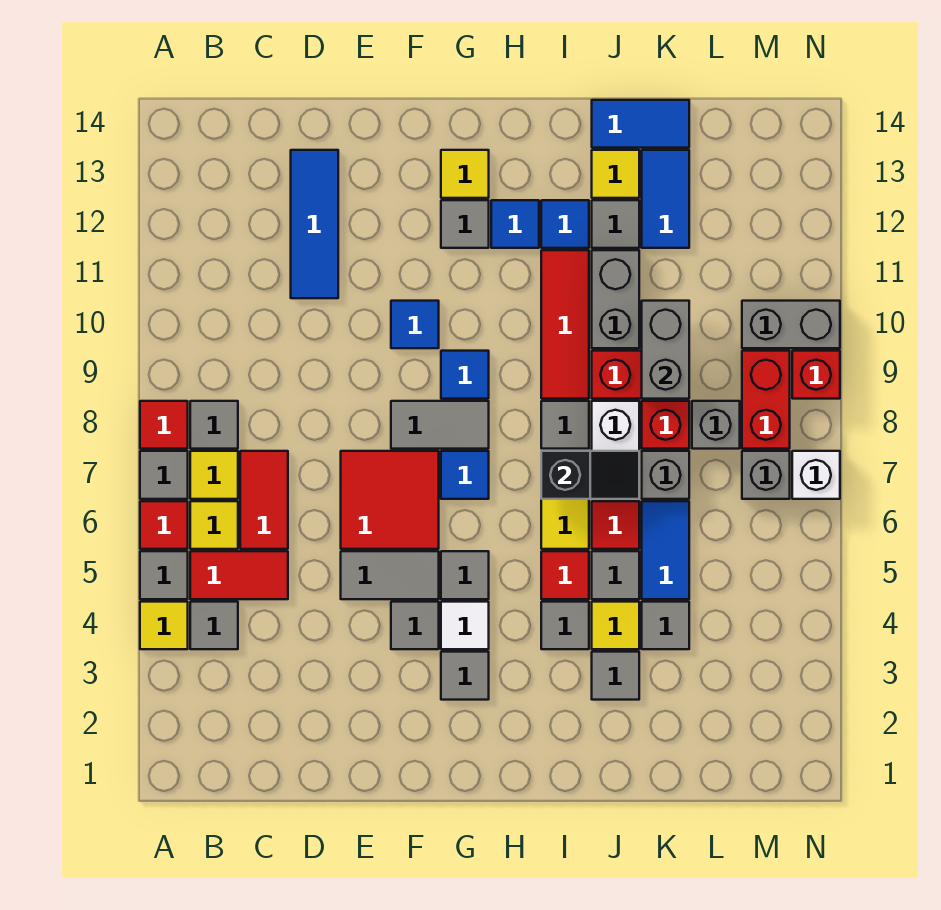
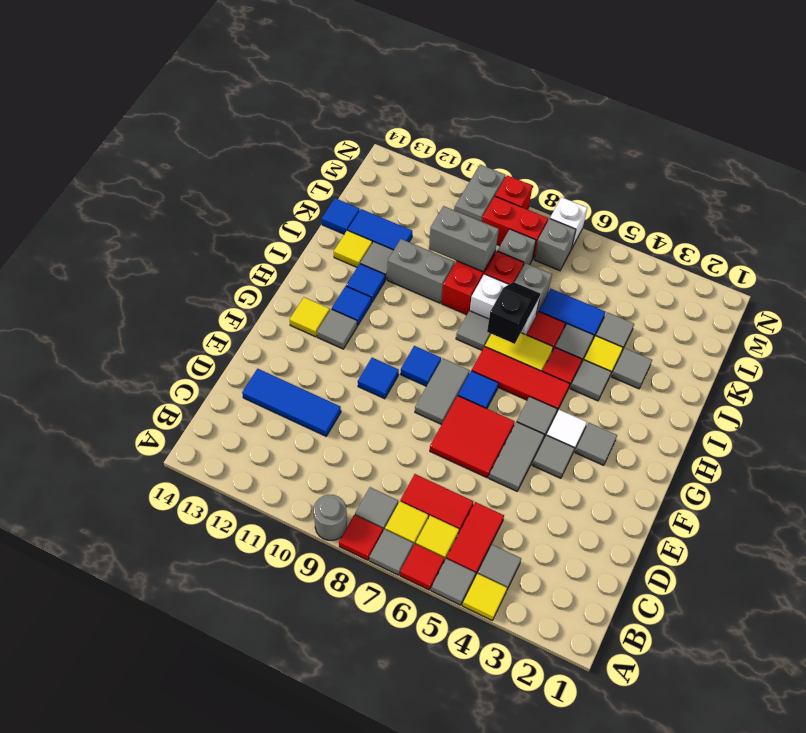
none -> grey round brick A9 level 1
red tile I9:I11 level 1 -> red tile H5:H7 level 1
blue tile J14:K14 level 1 -> blue tile K14 level 1

